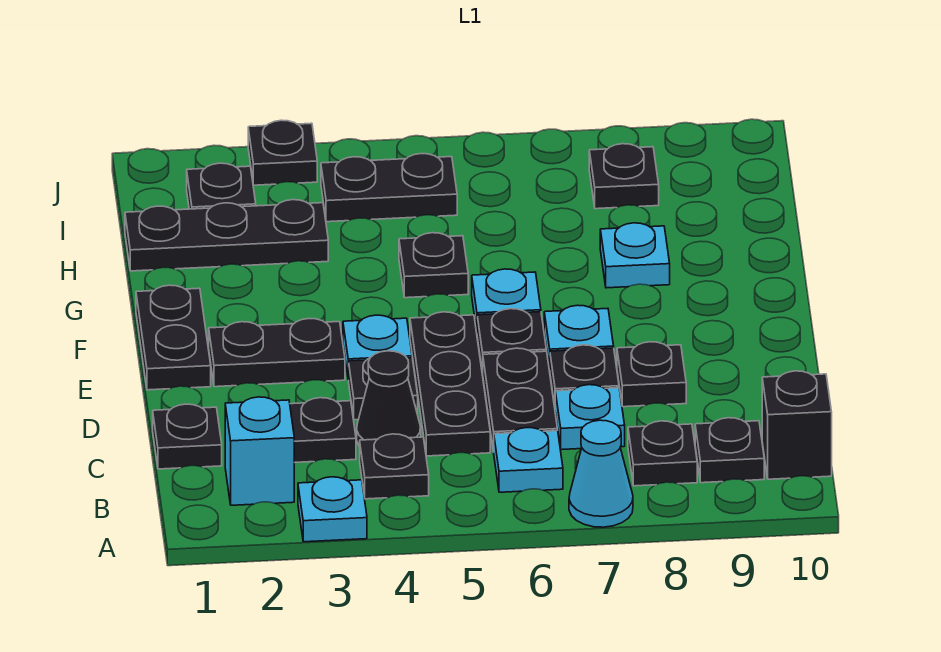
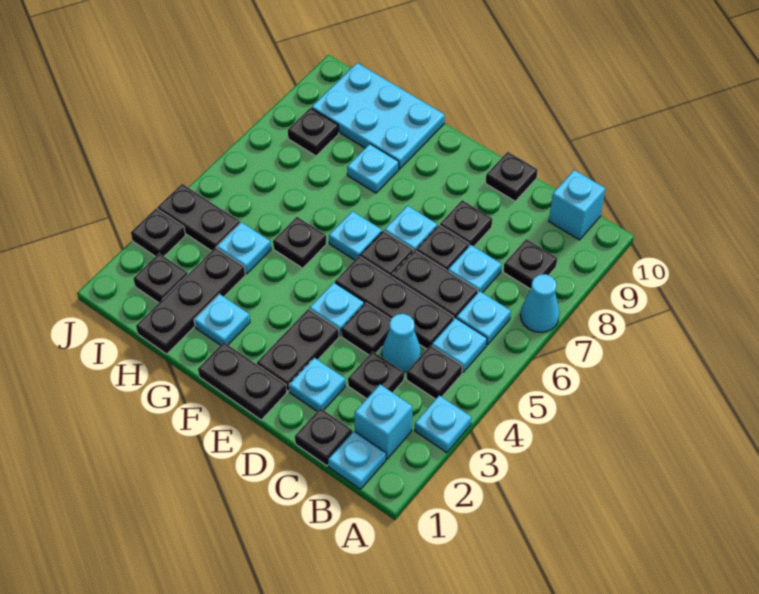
none -> cyan plate B1 level 1
none -> cyan plate B5 level 1
black plate B9 level 1 -> black plate D10 level 1
black brick B10 level 1 -> cyan brick B10 level 1
black cone C4 level 1 -> cyan cone C4 level 1
none -> cyan plate D2 level 1
none -> cyan plate G2 level 1
none -> cyan plate G9:I10 level 1
none -> cyan plate H4 level 1
black plate I4:I5 level 1 -> black plate I4:J4 level 1

